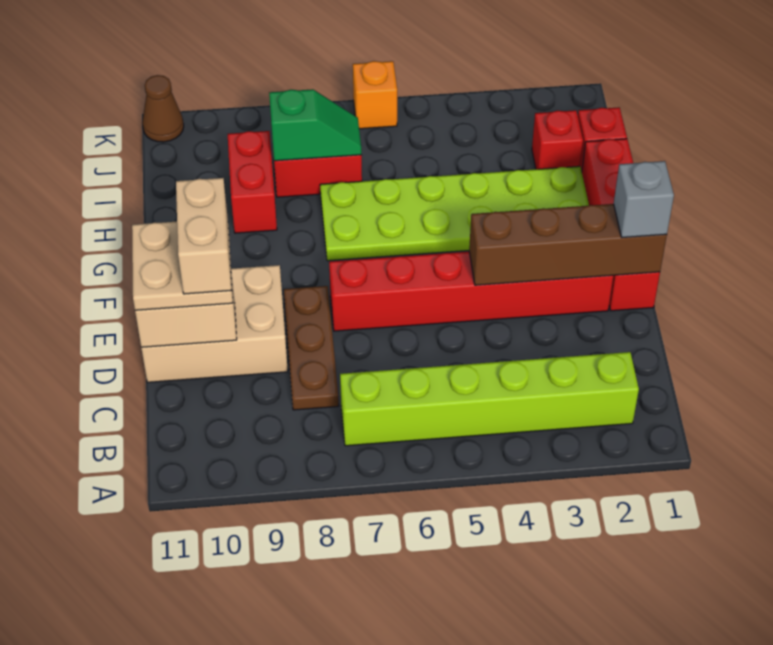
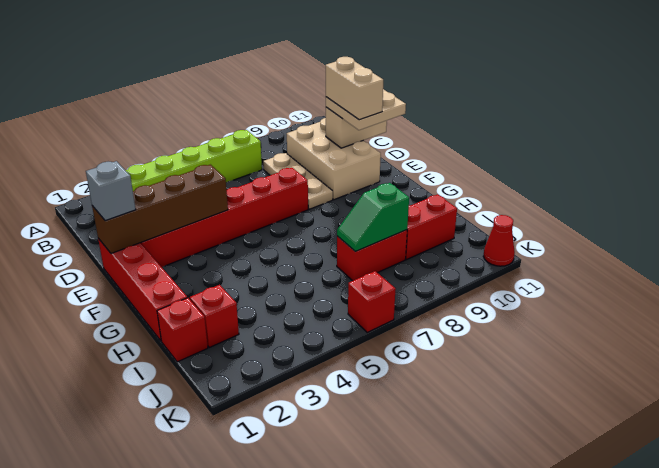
brown plate C8:E8 level 1 -> tan plate C8:E8 level 1
tan brick D9:E11 level 1 -> tan brick C9:E10 level 1
lime plate G2:H7 level 1 -> none
red brick H9:I9 level 1 -> red brick I9:I10 level 1
orange brick K6 level 1 -> red brick K6 level 1
brown cone K11 level 1 -> red cone K11 level 1

